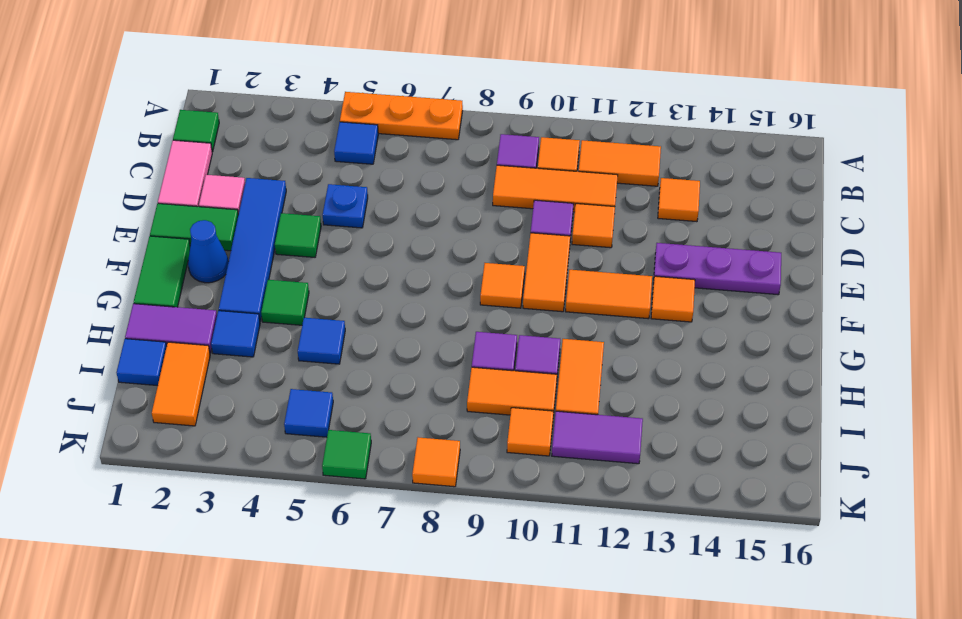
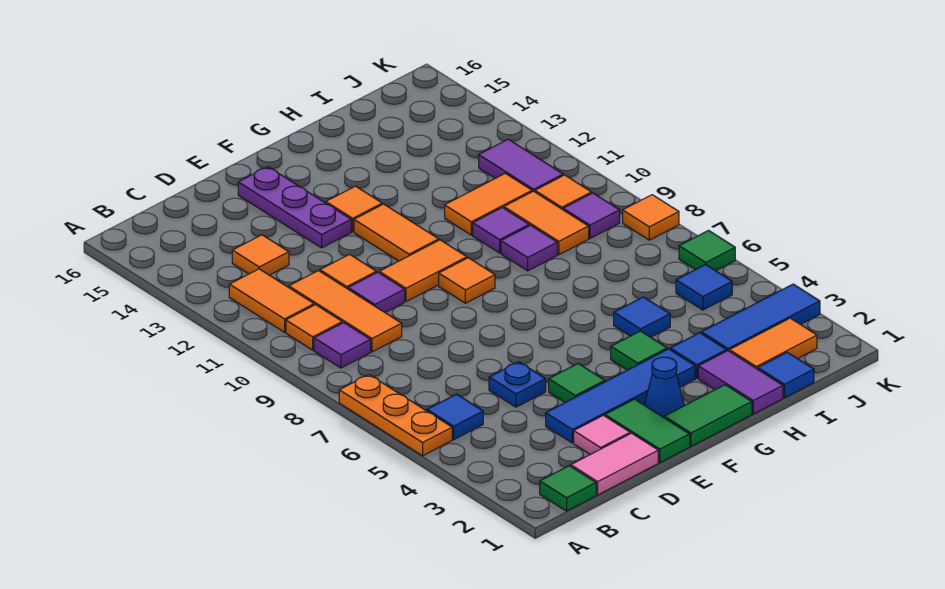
none -> blue tile I3:K3 level 1
none -> purple tile J9 level 1

